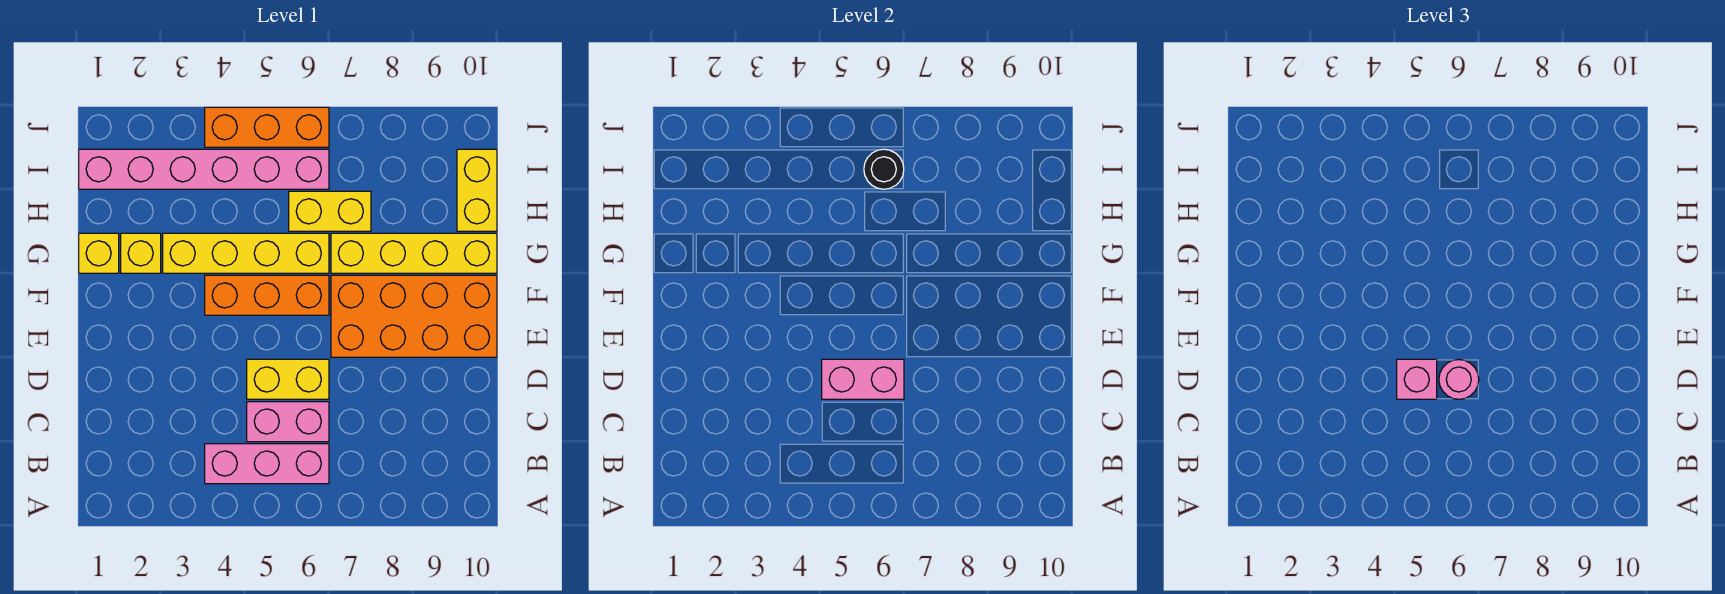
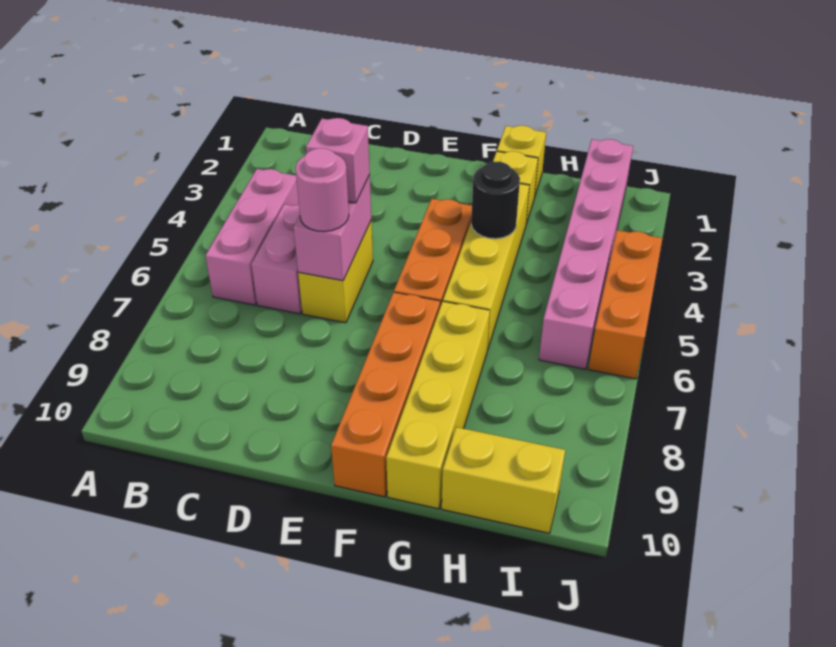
orange brick E7:F10 level 1 -> orange brick F7:F10 level 1
yellow brick H6:H7 level 1 -> none
black round brick I6 level 2 -> black round brick G4 level 2

